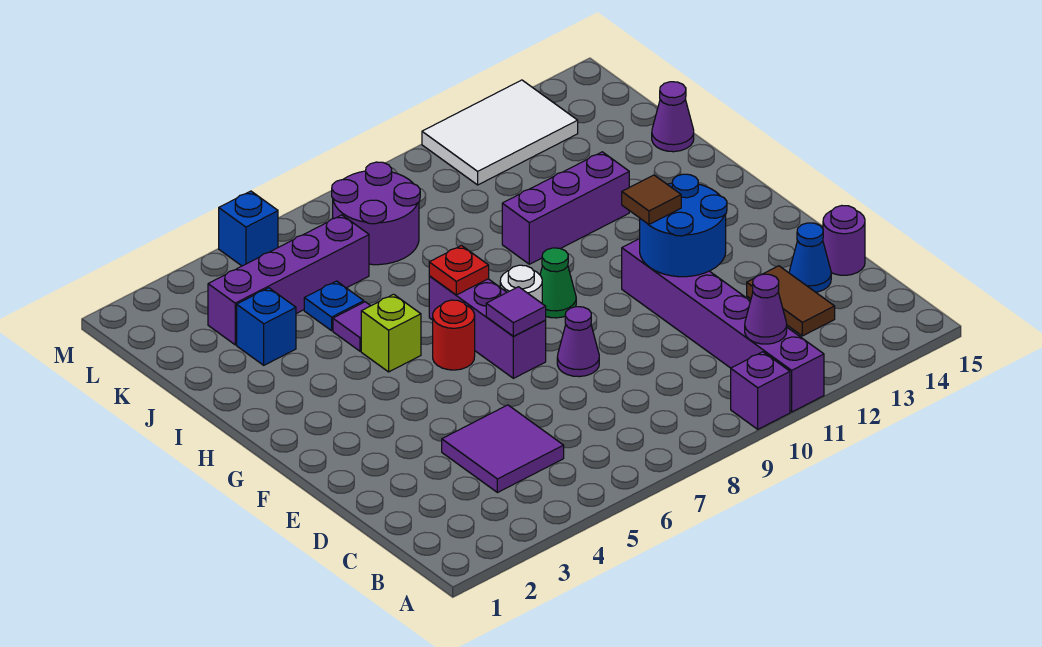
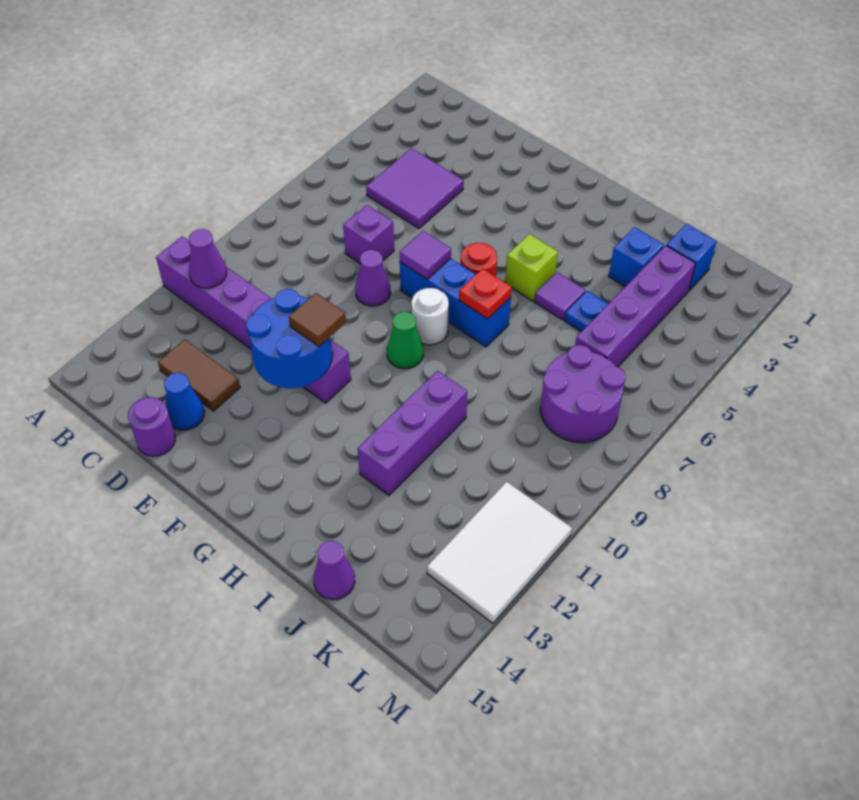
purple brick A10 level 1 -> purple brick D7 level 1
purple brick F7:H7 level 1 -> blue brick F7:H7 level 1
blue brick M5 level 1 -> blue brick K2 level 1

